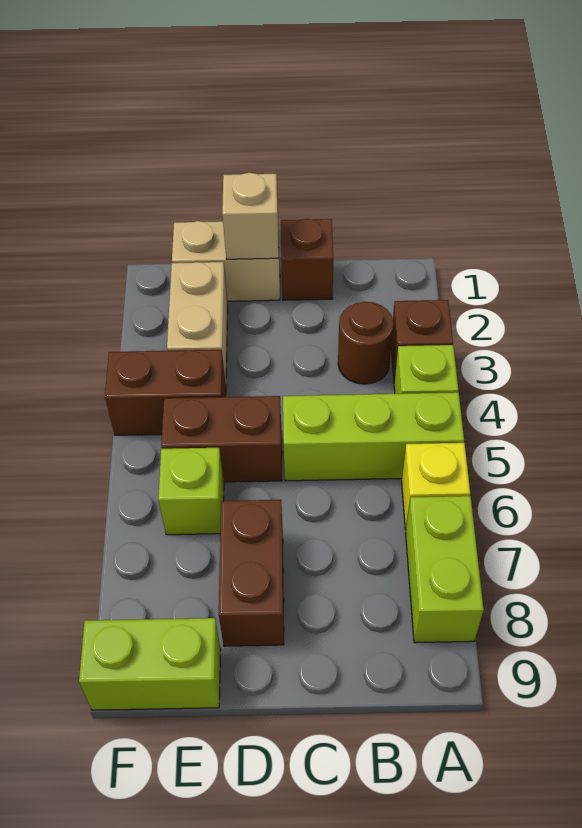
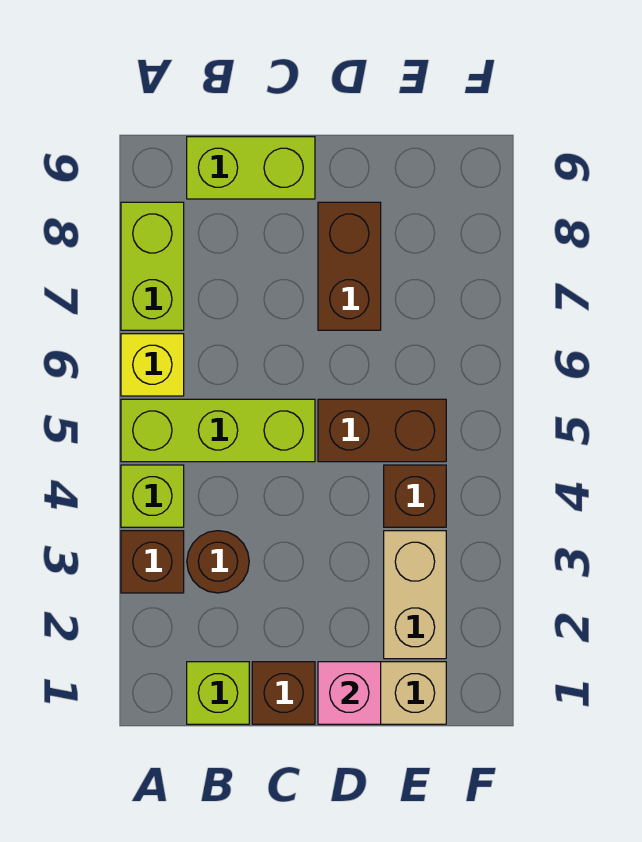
tan brick D1 level 2 -> pink brick D1 level 2
brown brick E4:F4 level 1 -> brown brick E4 level 1
lime brick E6 level 1 -> lime brick B1 level 1
lime brick E9:F9 level 1 -> lime brick B9:C9 level 1

